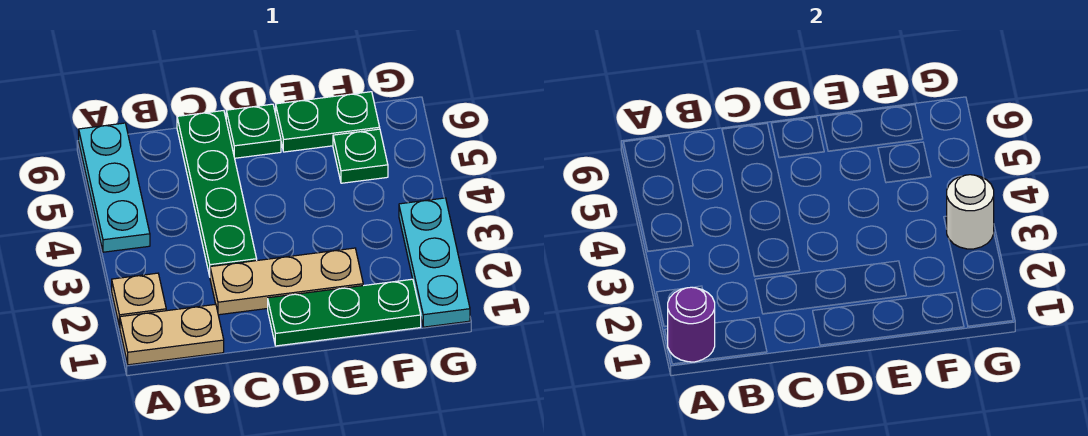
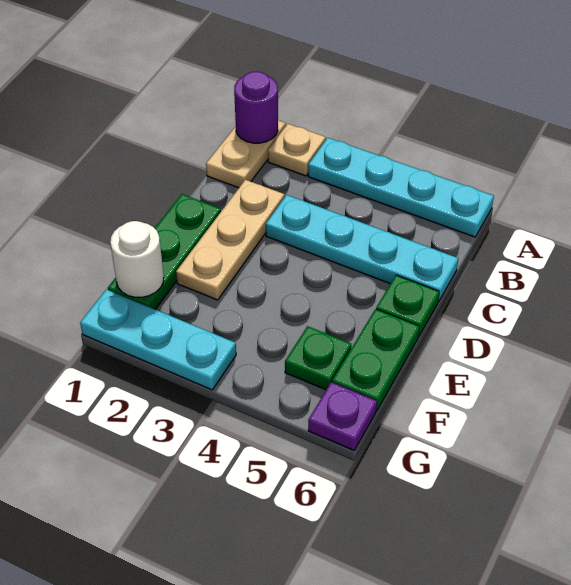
cyan plate A4:A6 level 1 -> cyan plate A3:A6 level 1
green plate C3:C6 level 1 -> cyan plate C3:C6 level 1
white round brick G3 level 2 -> white round brick F1 level 2
none -> purple plate G6 level 1

